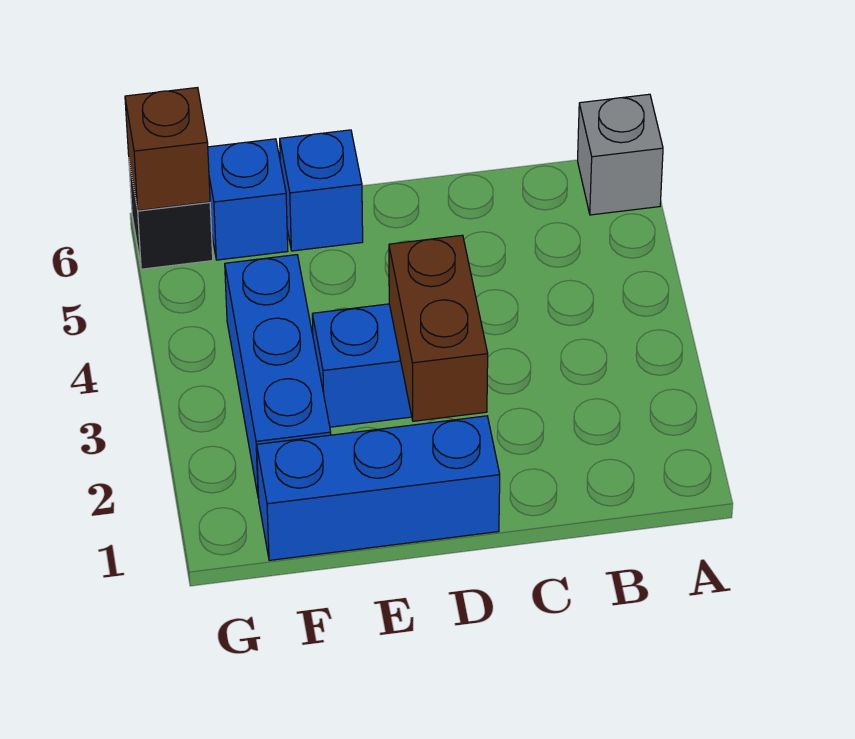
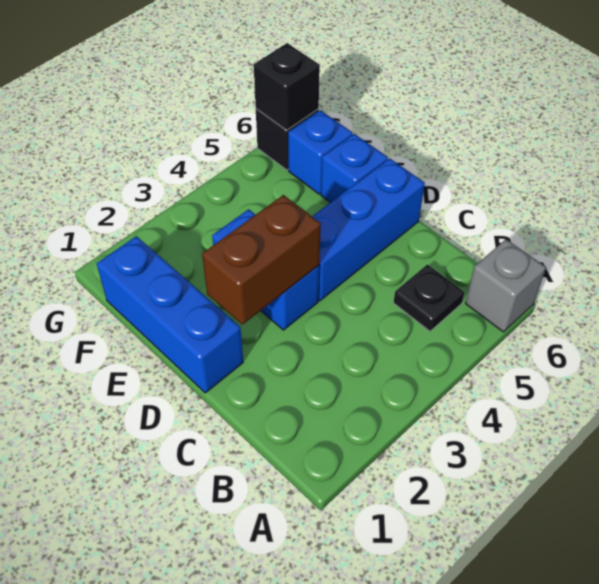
none -> black plate B5 level 1
blue brick F2:F4 level 1 -> blue brick D4:D6 level 1
brown brick G6 level 2 -> black brick G6 level 2

